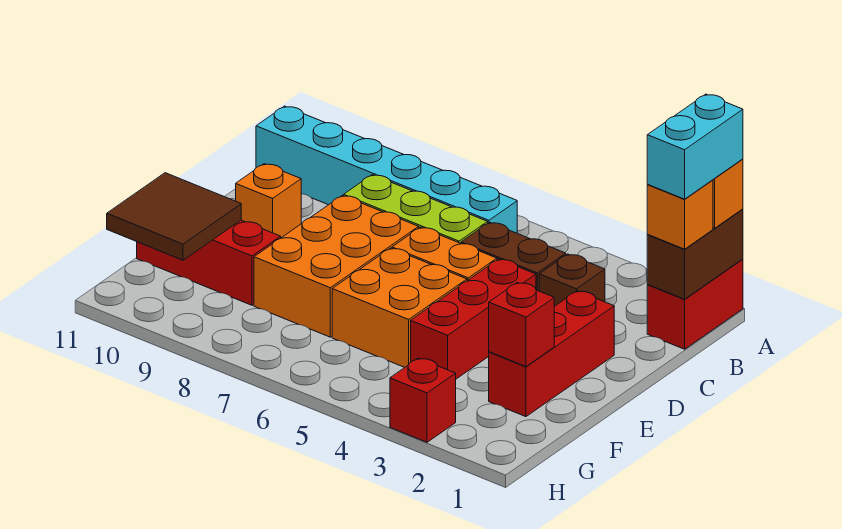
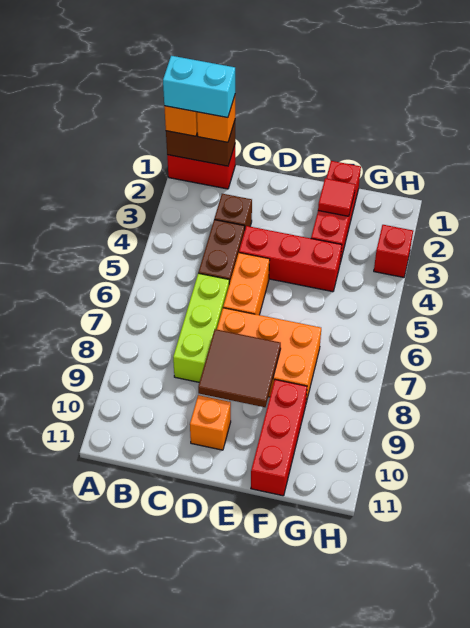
cyan brick B6:B11 level 1 -> none
red brick D2:F2 level 1 -> red brick F1:F3 level 1
orange brick E5:F6 level 1 -> none
red brick F2 level 2 -> red tile F2 level 2
brown tile F10:G11 level 2 -> brown tile D8:E9 level 2

